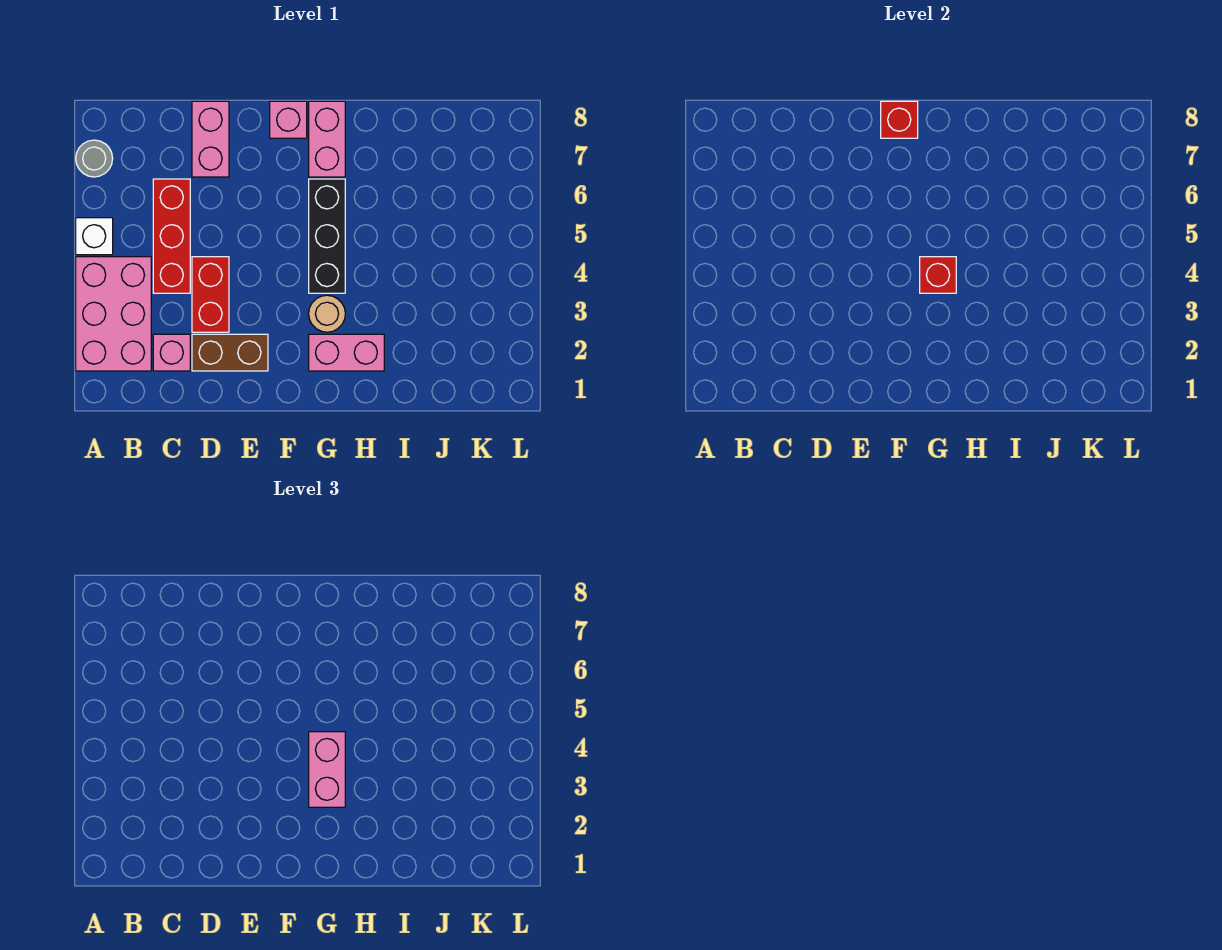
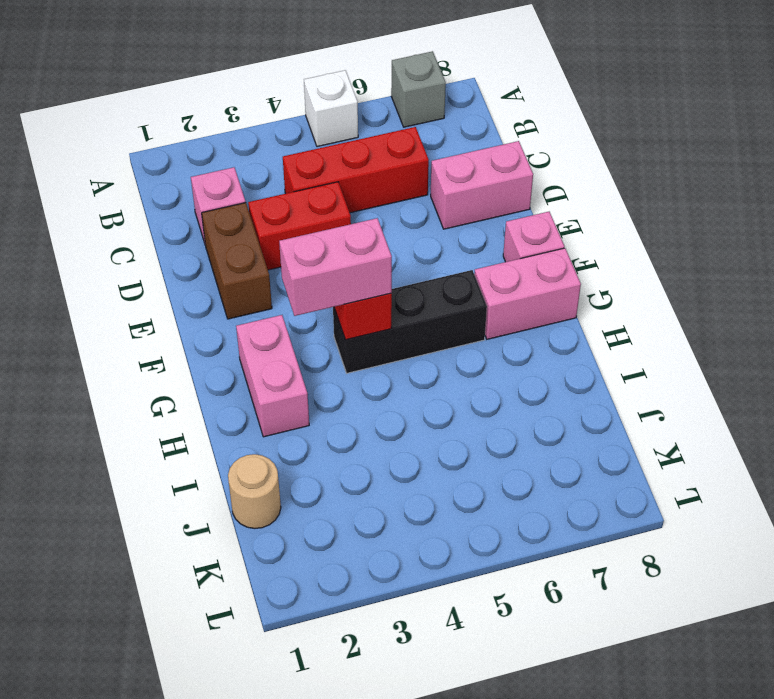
pink brick A2:B4 level 1 -> none
grey round brick A7 level 1 -> grey brick A7 level 1
red brick F8 level 2 -> none
tan round brick G3 level 1 -> tan round brick J1 level 1

